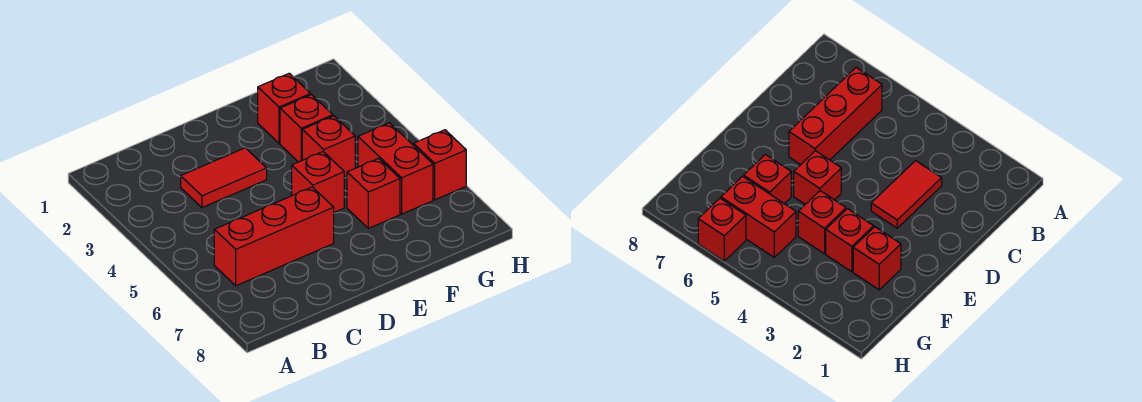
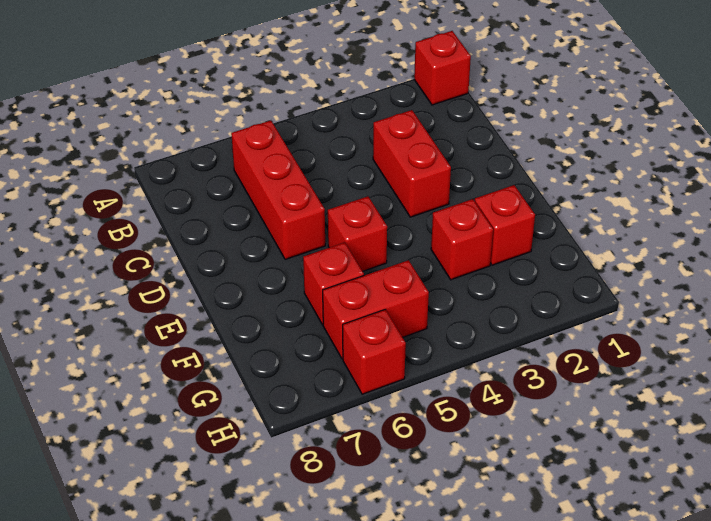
red tile C3:D3 level 1 -> red brick C3:D3 level 1
red brick F4 level 1 -> red brick A1 level 1

